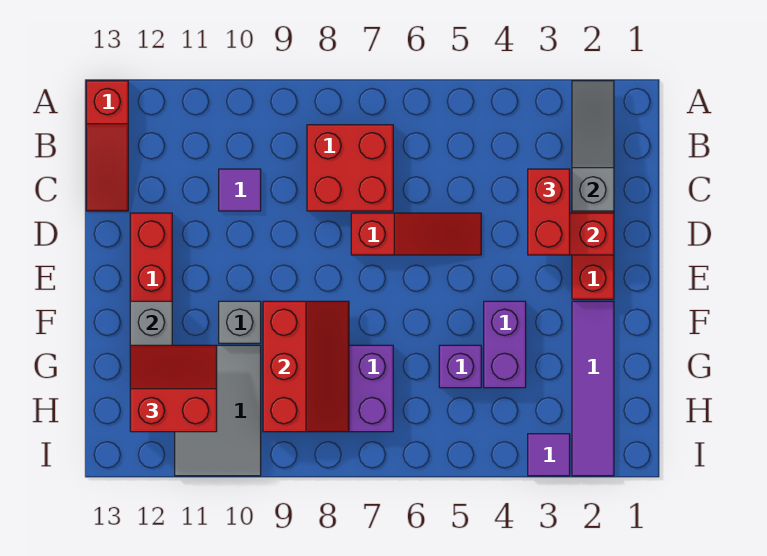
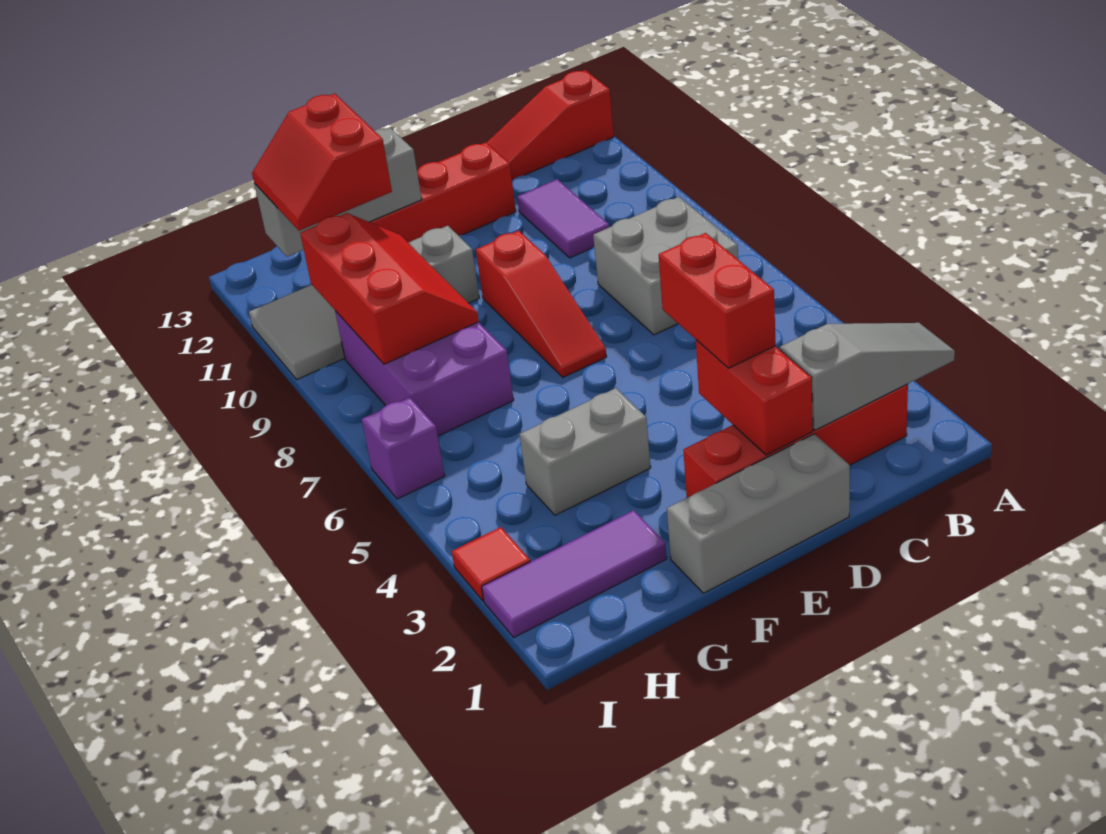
red brick B7:C8 level 1 -> grey brick B7:C8 level 1
red brick C3:D3 level 3 -> red brick D3:D4 level 3
purple tile C10 level 1 -> purple tile C10:C11 level 1
none -> grey brick D1:F1 level 1
red slope D5:D7 level 1 top 7 -> red slope E7:E9 level 1 top 9
purple tile F2:I2 level 1 -> purple tile G2:I2 level 1
purple brick F4:G4 level 1 -> grey brick F4:G4 level 1
red slope F8:H9 level 2 top 9 -> red slope G8:H10 level 2 top H
purple brick G5 level 1 -> purple brick I6 level 1
red slope G11:H12 level 3 top H -> red slope G11:H12 level 3 top G
purple tile I3 level 1 -> red tile I3 level 1

